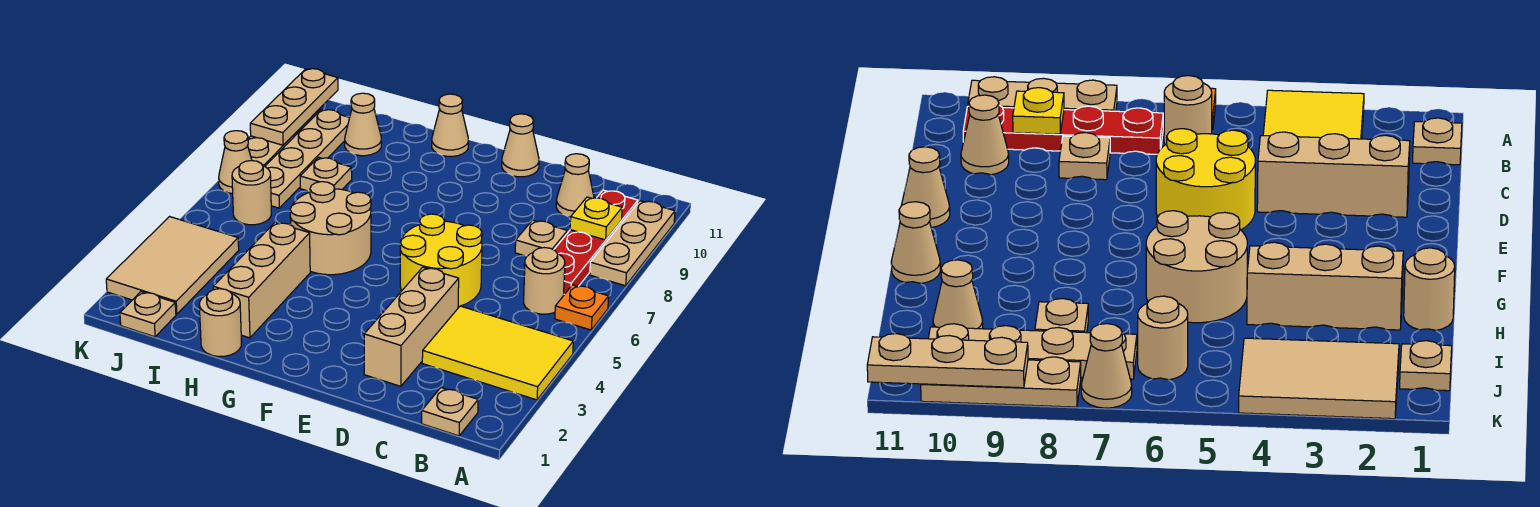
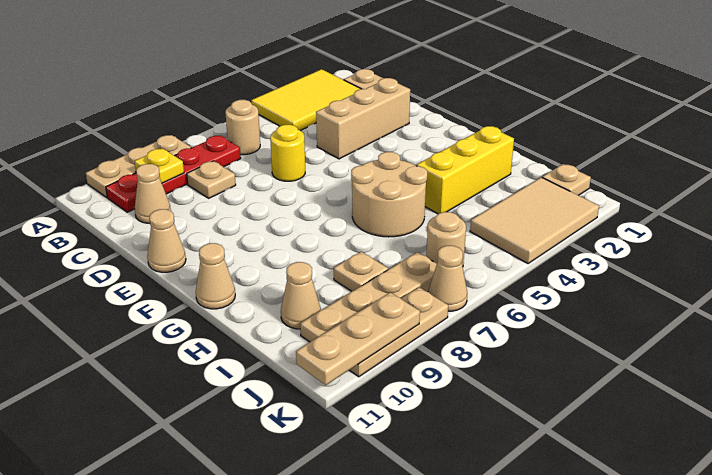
yellow tile A3:C4 level 1 -> yellow tile A2:B4 level 1
orange plate A6 level 1 -> none
yellow round brick D5:E6 level 1 -> yellow round brick D6 level 1
tan round brick H1 level 1 -> none
tan brick H2:H4 level 1 -> yellow brick H2:H4 level 1

